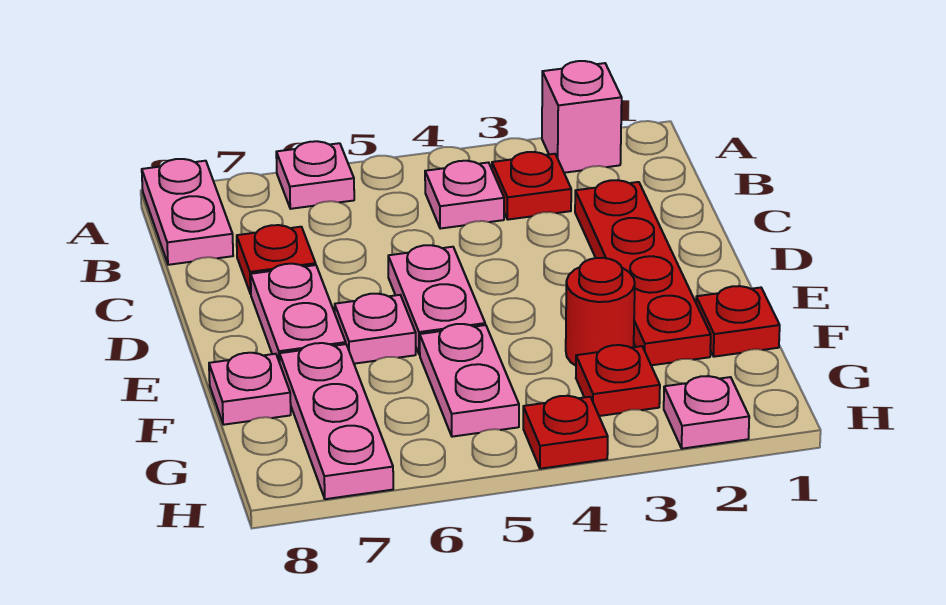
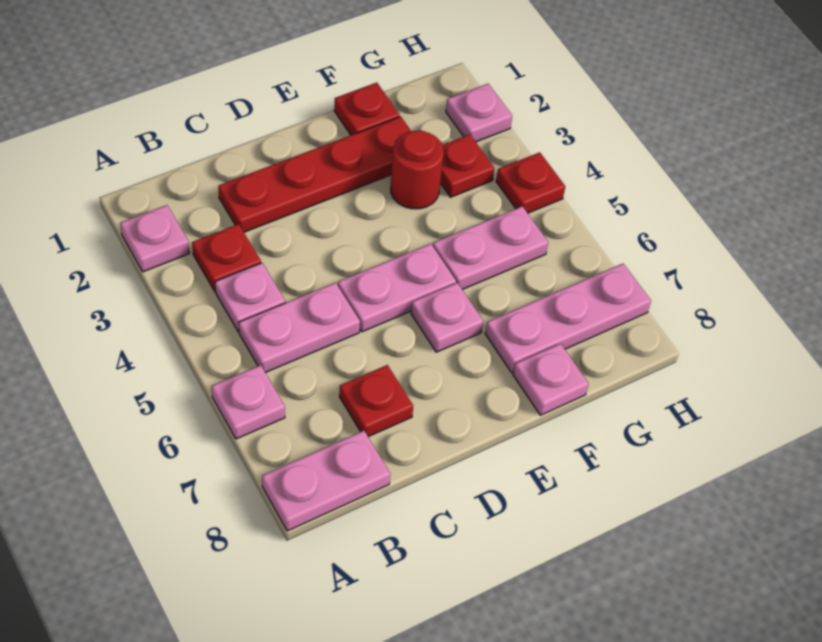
pink brick A2 level 1 -> pink plate A2 level 1
pink plate D7:E7 level 1 -> pink plate B5:C5 level 1

